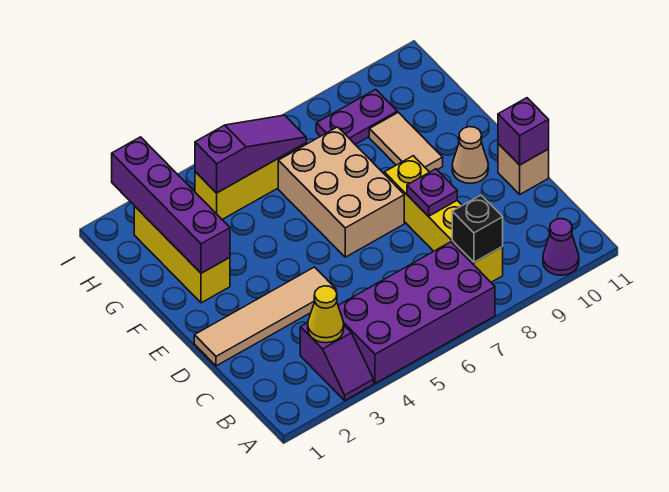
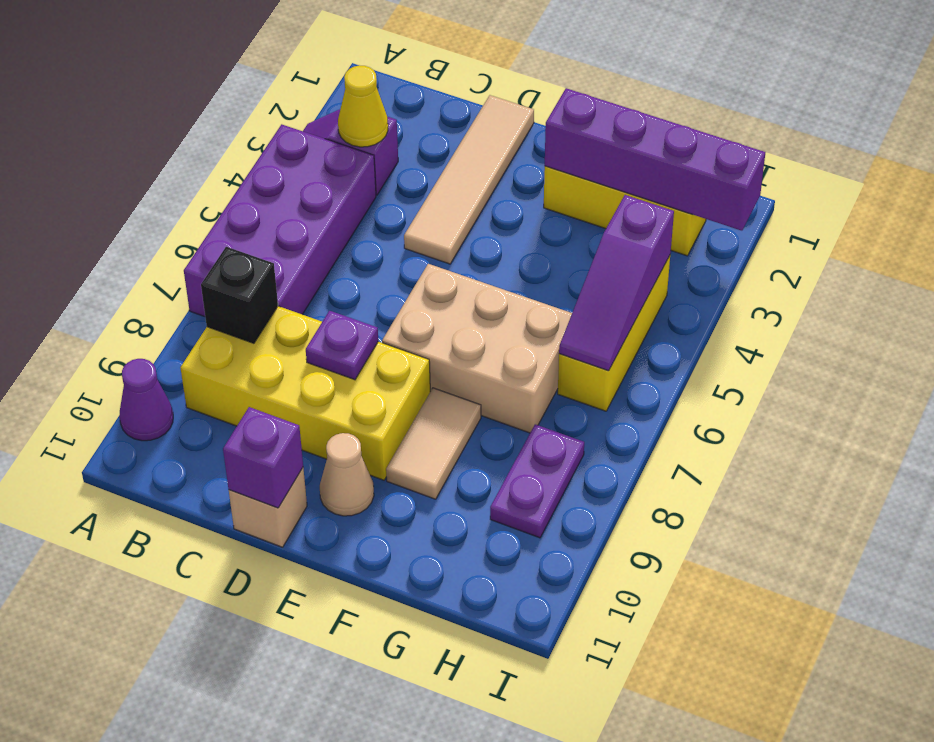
yellow brick B8:E8 level 1 -> yellow brick B8:E9 level 1
tan tile F9:G9 level 1 -> tan tile F8:F9 level 1

